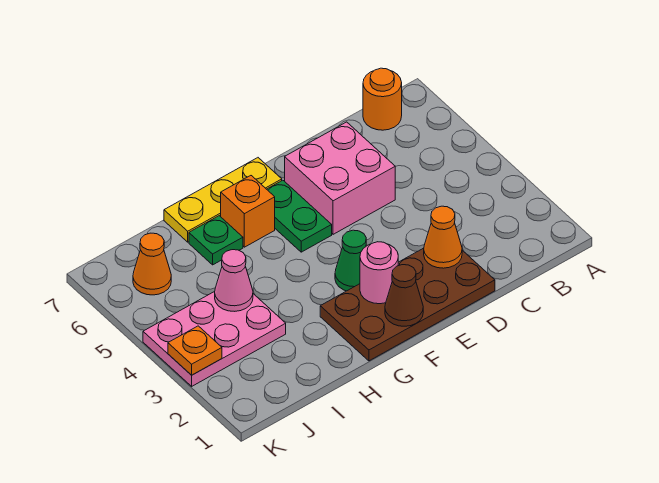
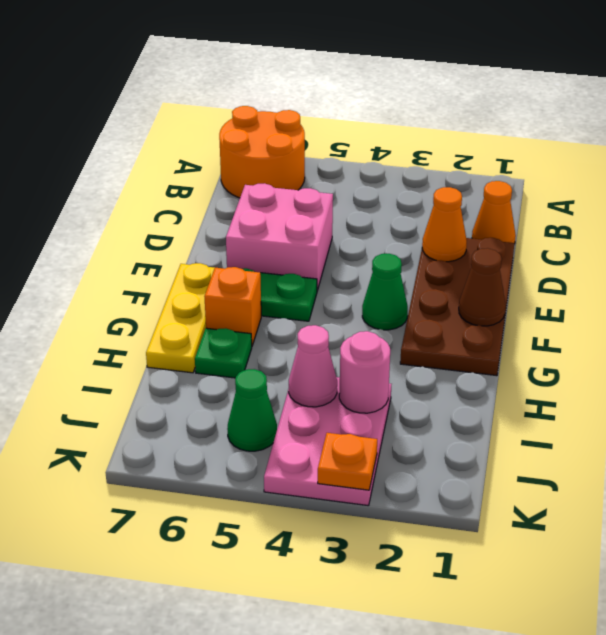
orange round brick B7 level 1 -> orange round brick A6:B7 level 1
pink round brick F2 level 2 -> pink round brick I3 level 2
none -> green cone J5 level 1
orange cone J6 level 1 -> orange cone C1 level 1

